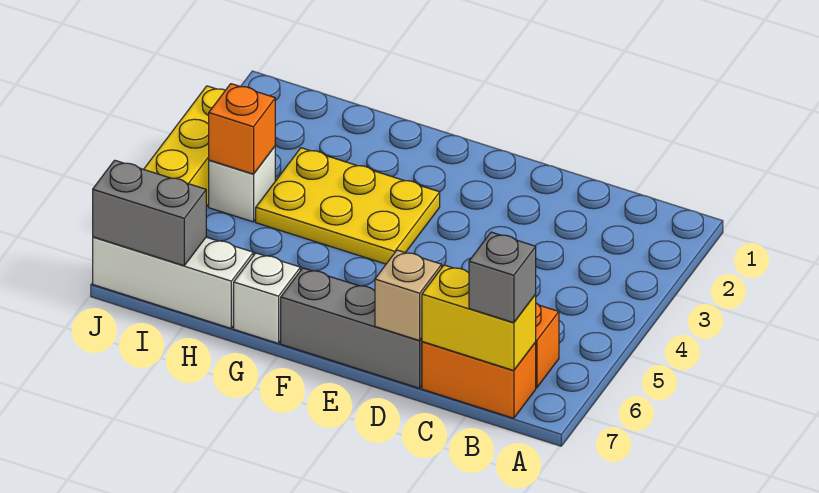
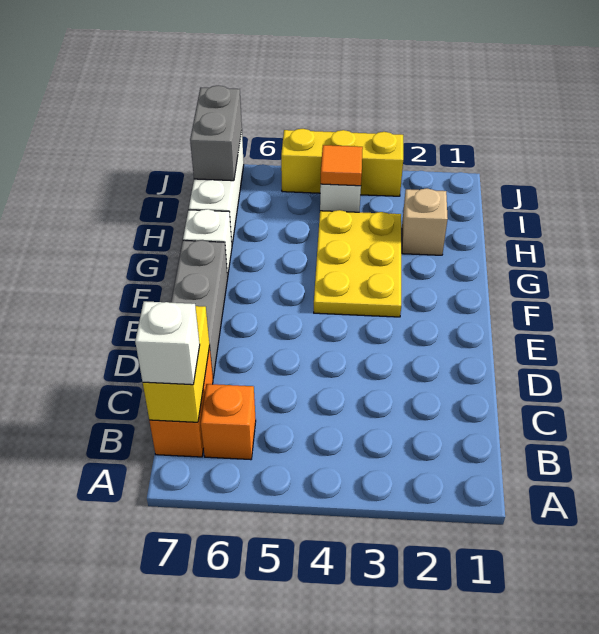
grey brick B7 level 3 -> white brick B7 level 3
tan brick D7 level 2 -> tan brick H2 level 1
orange brick I4 level 2 -> orange tile I4 level 2

